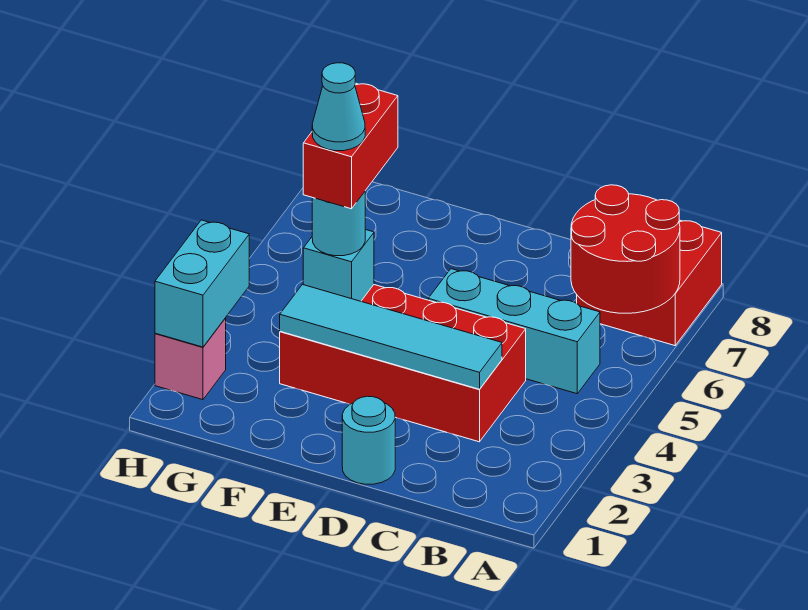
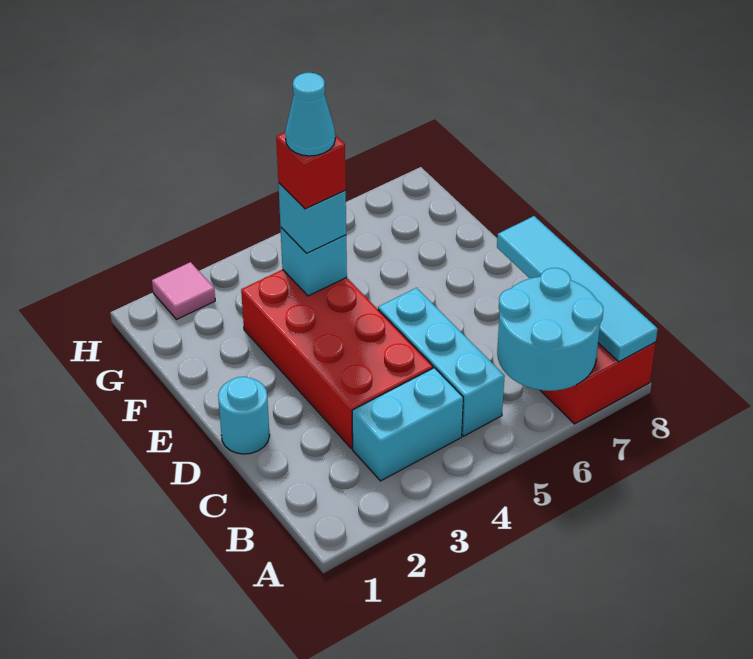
red round brick A6:B7 level 2 -> cyan round brick A6:B7 level 2
cyan tile C3:F3 level 2 -> cyan tile A8:D8 level 2
cyan round brick F4 level 3 -> cyan brick F4 level 3
red brick F4:F5 level 4 -> red brick F4 level 4
pink brick H2 level 1 -> pink tile H2 level 1
cyan brick H2:H3 level 2 -> cyan brick B3:B4 level 1

